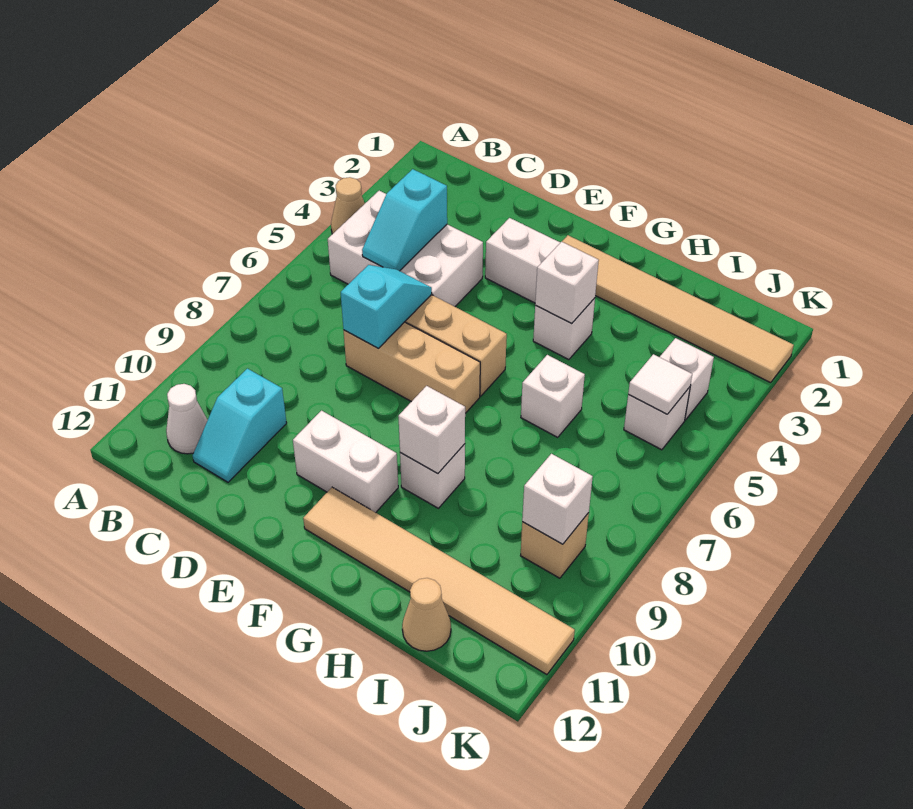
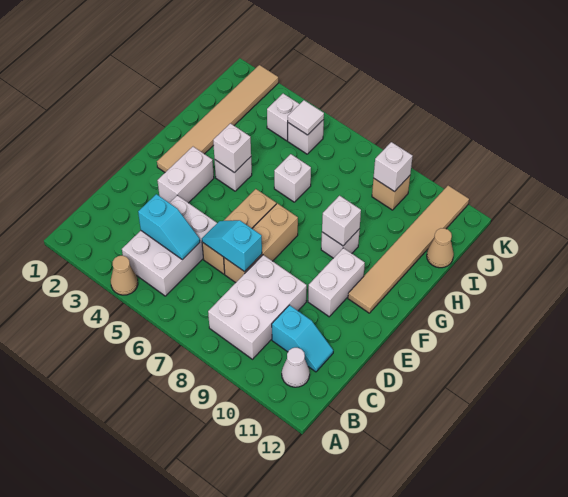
none -> white brick B8:D9 level 1

